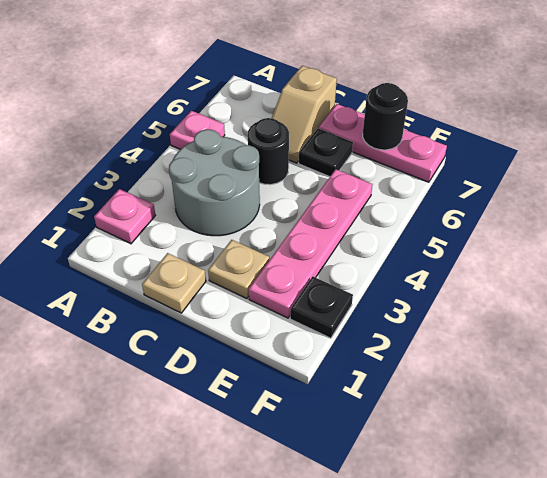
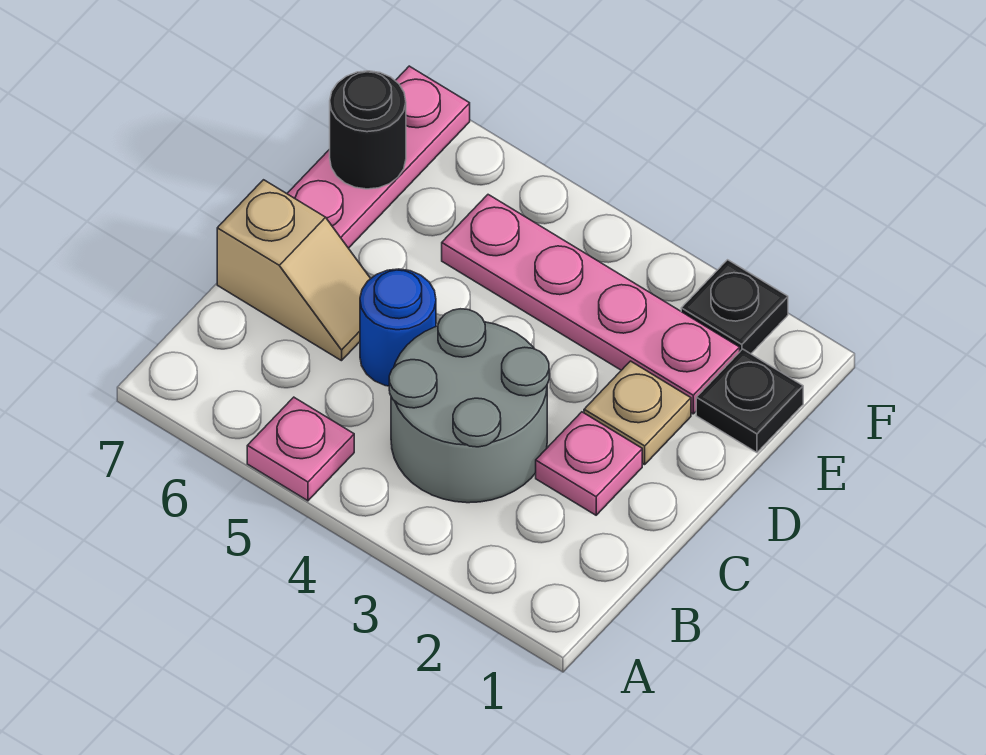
pink plate A2 level 1 -> pink plate C2 level 1
tan plate C1 level 1 -> none
black round brick C5 level 1 -> blue round brick C5 level 1
black plate D6 level 1 -> black plate E1 level 1

